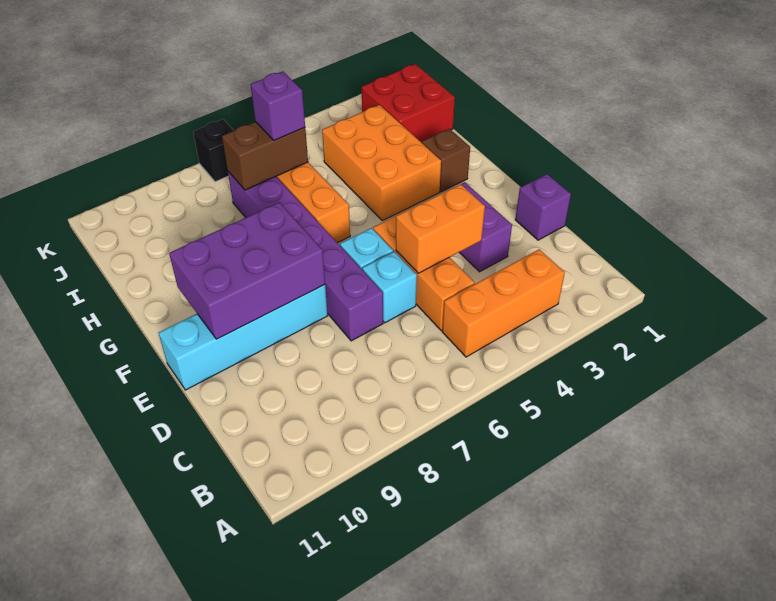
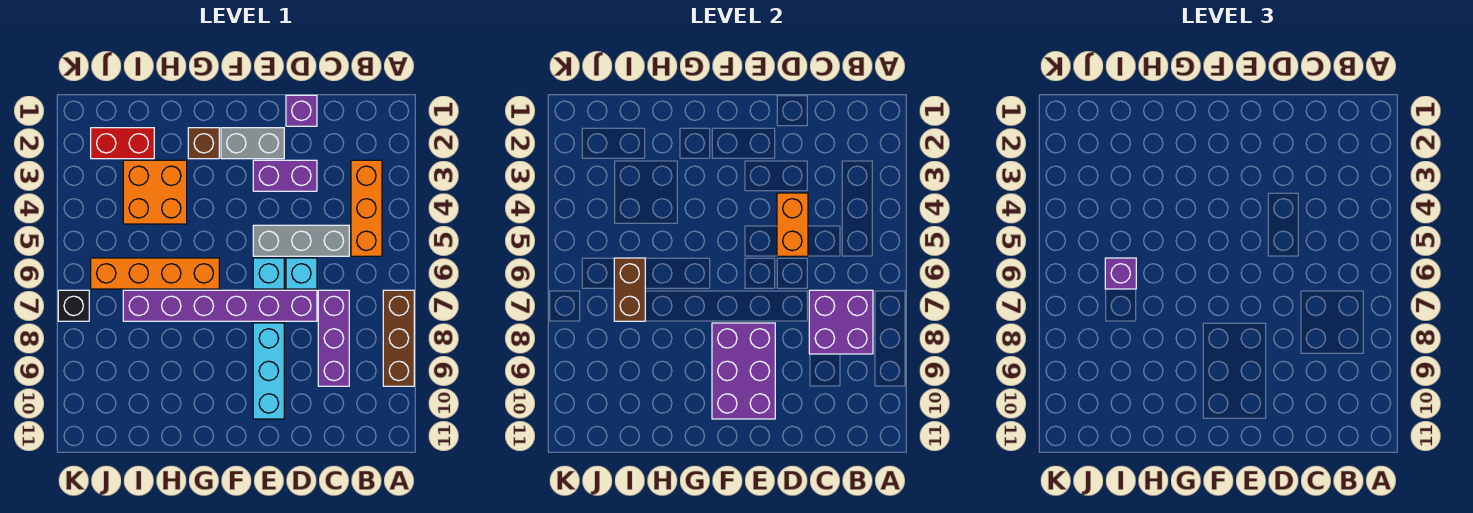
none -> brown brick A7:A9 level 1
none -> purple brick B7:C8 level 2
orange brick C5:E5 level 1 -> grey brick C5:E5 level 1
none -> purple brick C7:C9 level 1
none -> grey brick E2:F2 level 1
cyan brick E8:E11 level 1 -> cyan brick E8:E10 level 1
orange brick G3:I4 level 1 -> orange brick H3:I4 level 1
red brick I1:J2 level 1 -> red brick I2:J2 level 1

